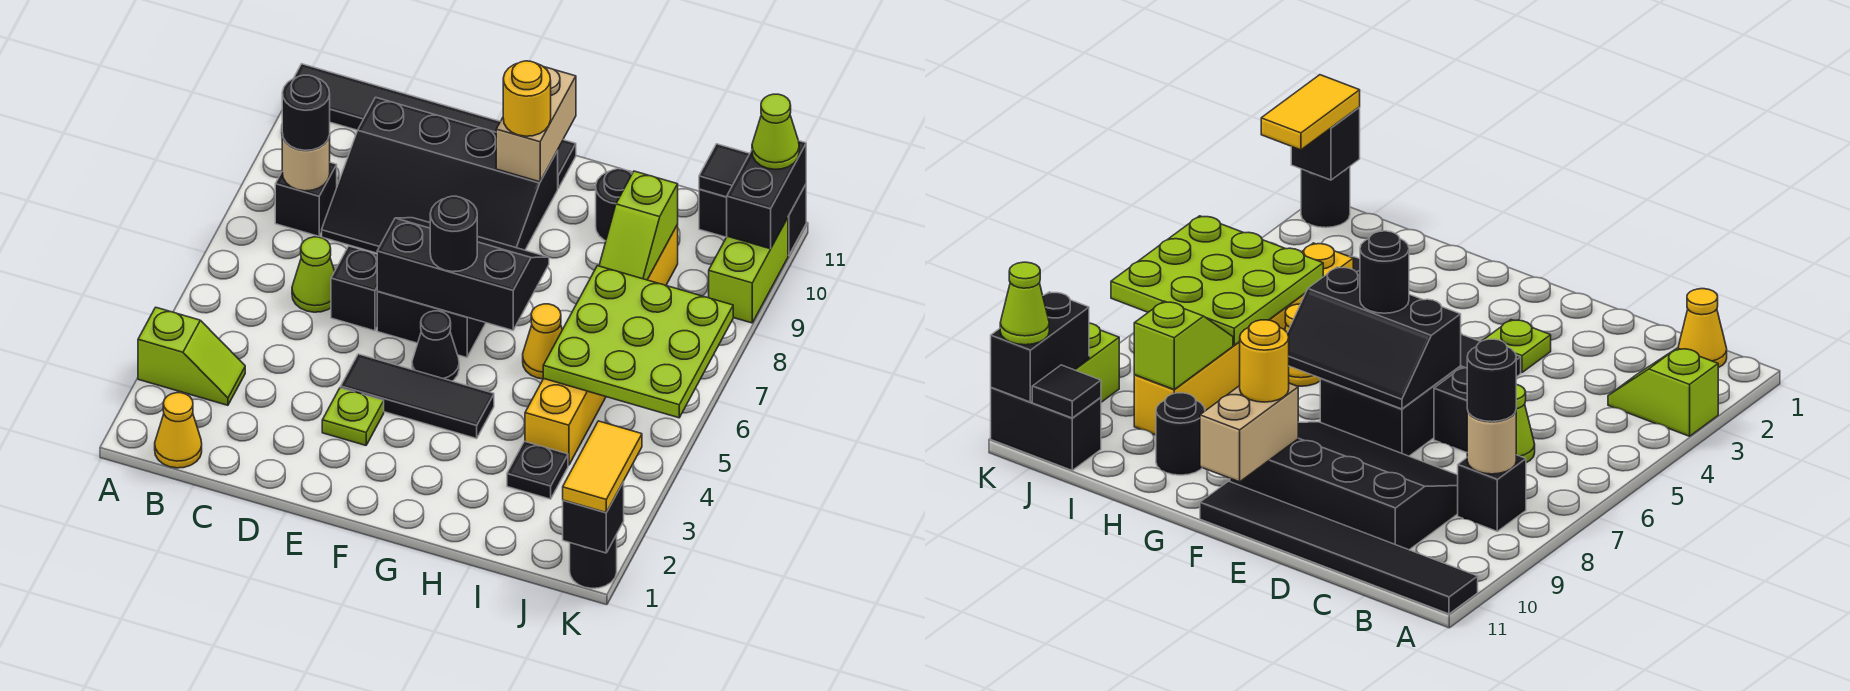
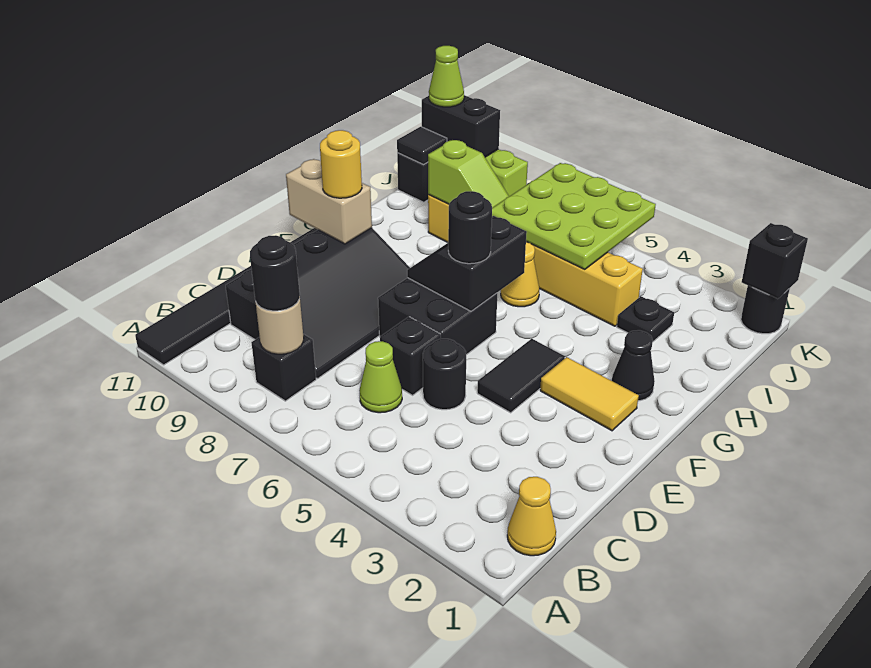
lime slope A3:B3 level 1 top A -> none
lime plate E3 level 1 -> none
black tile E4:G4 level 1 -> black tile E4:F4 level 1
black slope E6:G7 level 2 top 6 -> black slope F6:G7 level 2 top 6
black cone F5 level 1 -> black cone G2 level 1
black round brick H10 level 1 -> black round brick D5 level 1
yellow tile K1:K2 level 3 -> yellow tile F2:F3 level 1

